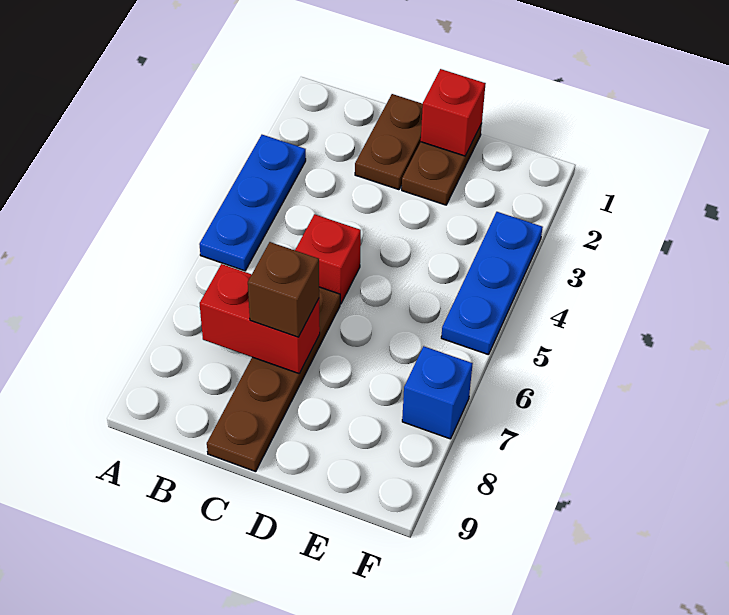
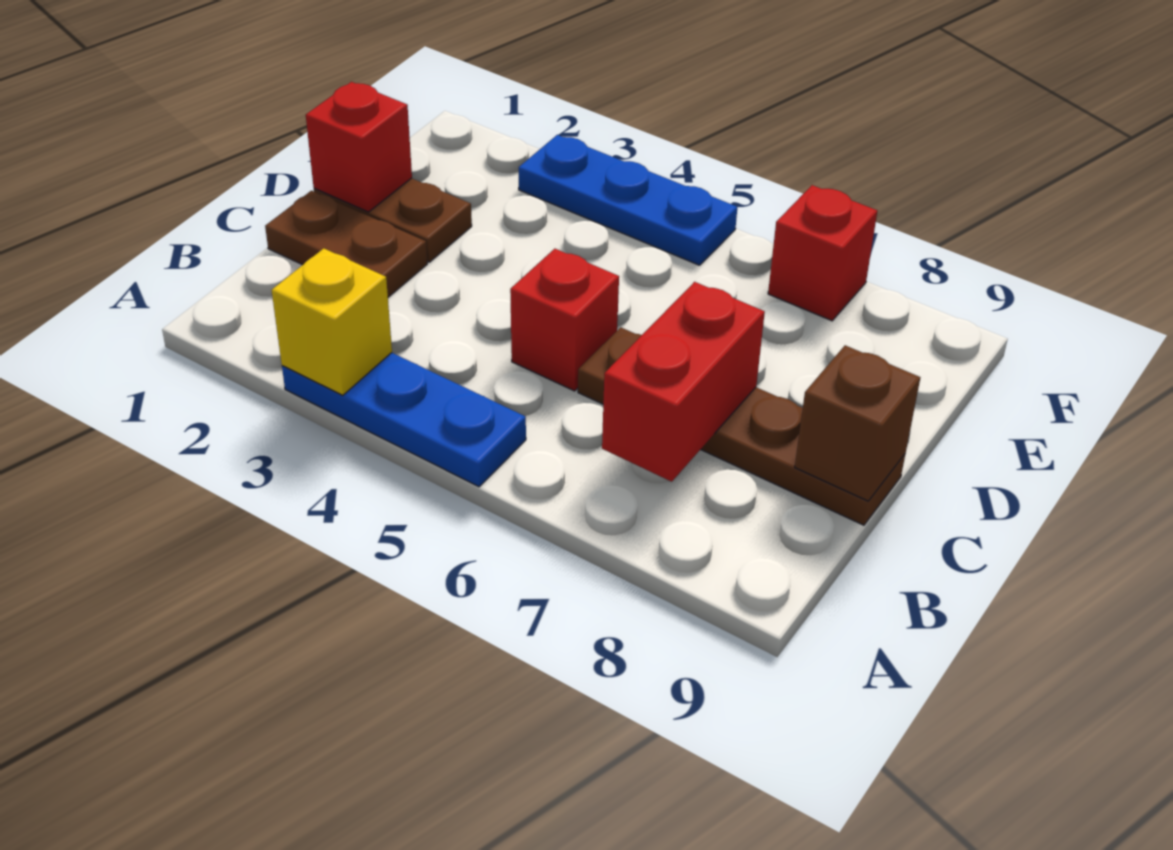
none -> yellow brick A3 level 2
brown brick C7 level 3 -> brown brick C9 level 2
blue brick F7 level 1 -> red brick F7 level 1

